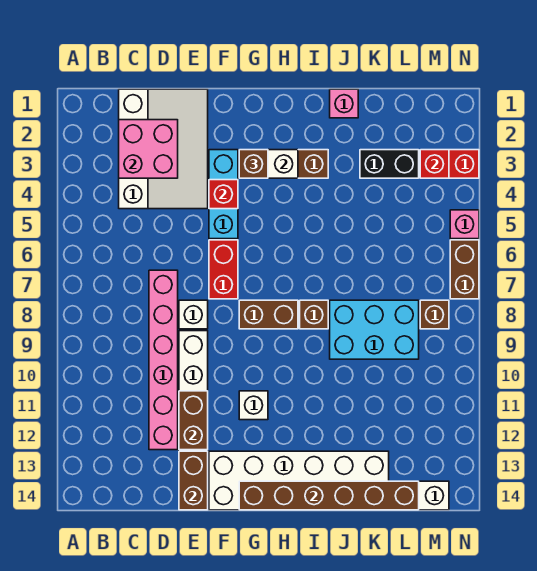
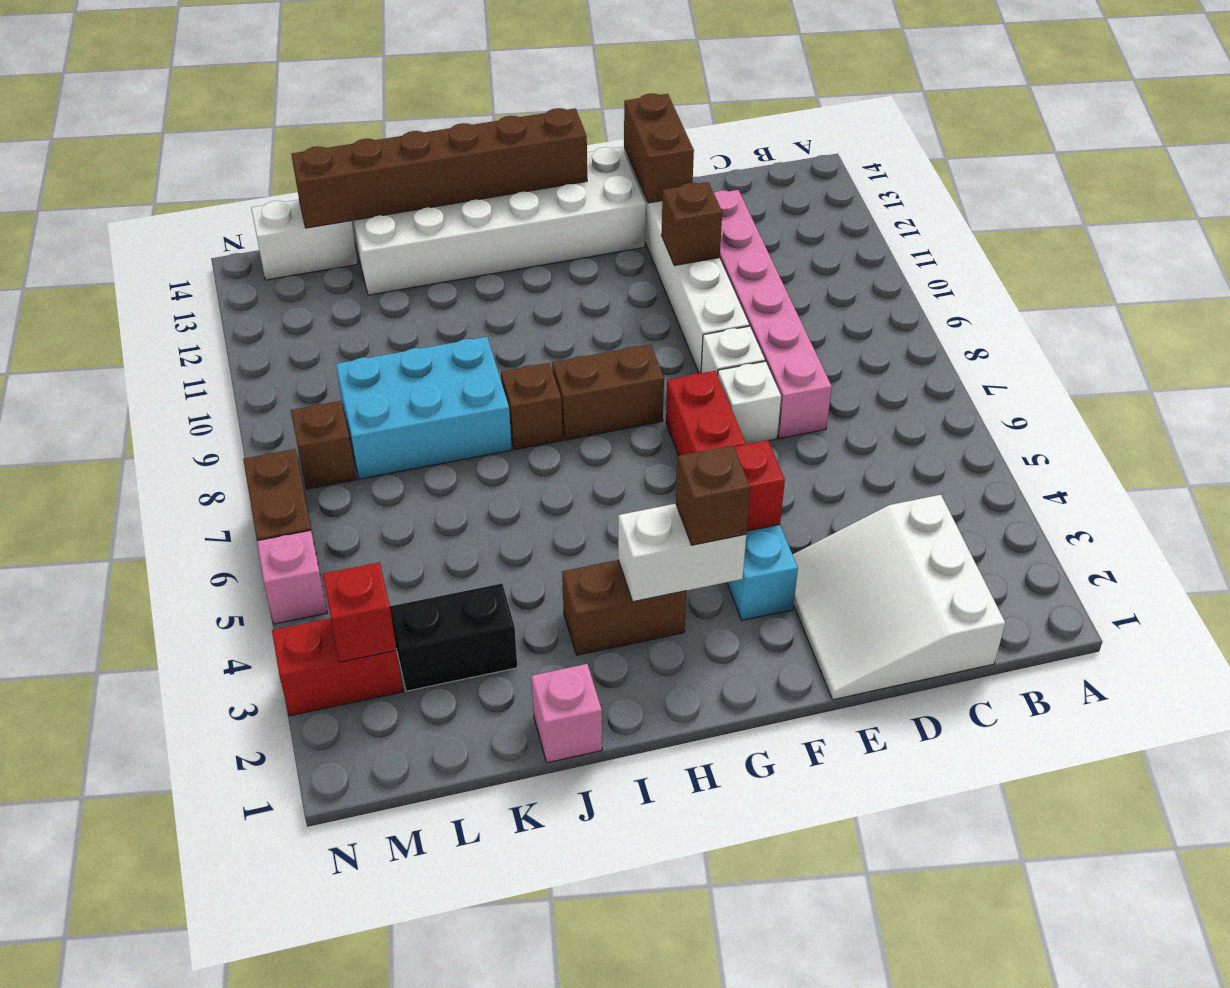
white slope C1:E4 level 1 top C -> white slope C1:E3 level 1 top C
pink brick C2:D3 level 2 -> none
brown brick E11:E12 level 2 -> brown brick E11 level 2
white brick G11 level 1 -> white brick E7 level 1

